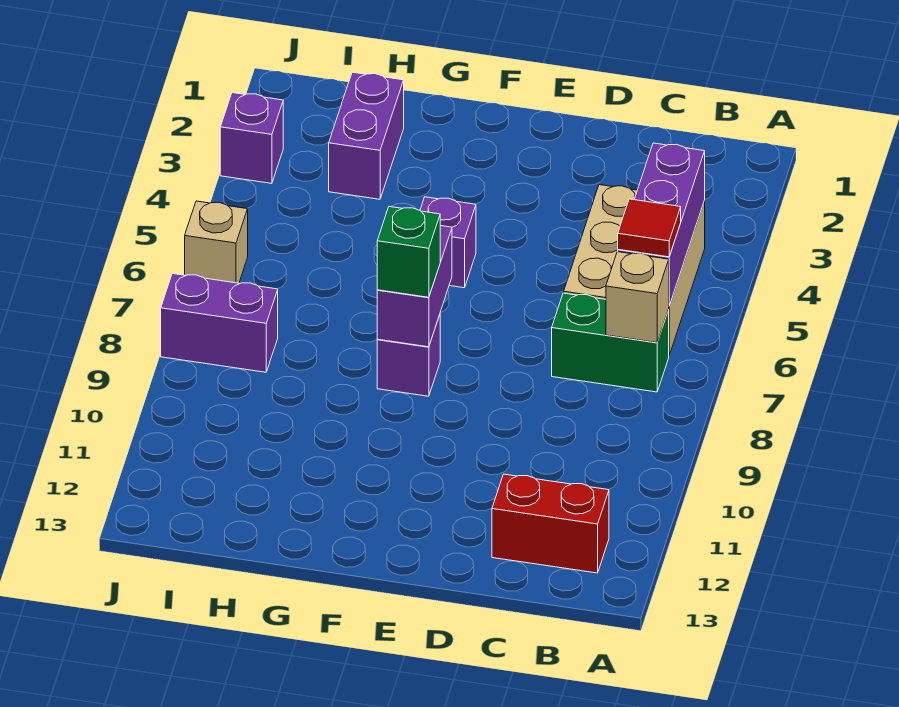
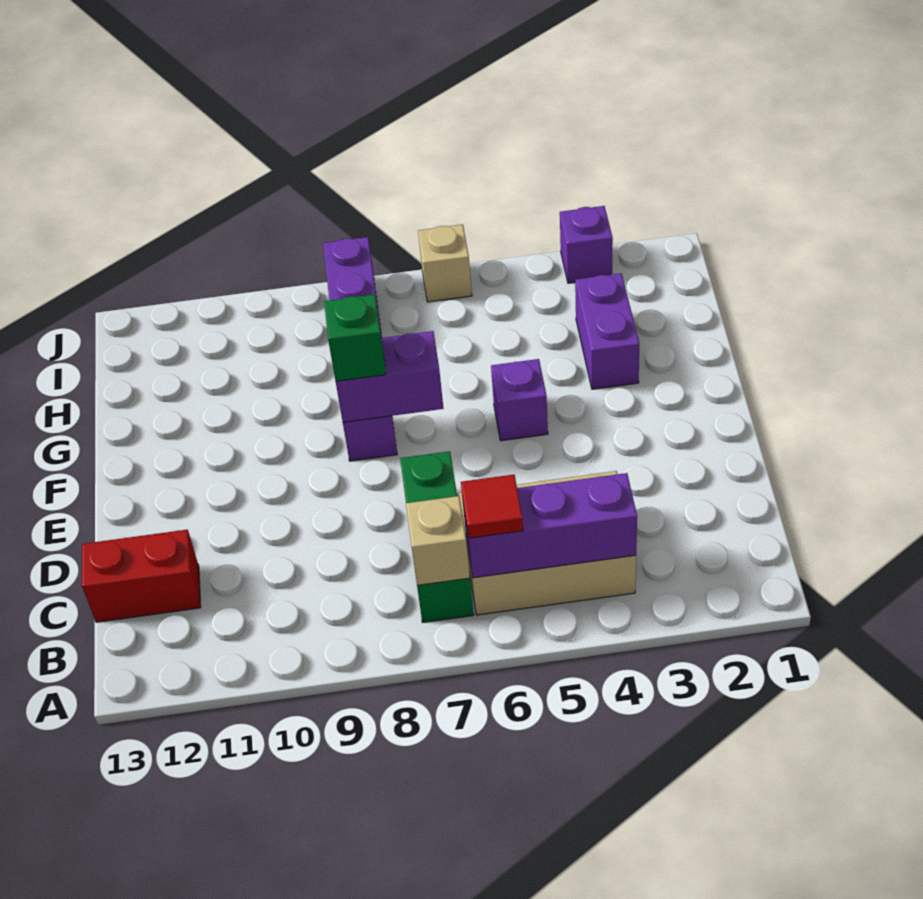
green brick B7:C7 level 1 -> green brick B7:D7 level 1
red brick B12:C12 level 1 -> red brick C12:C13 level 1
purple brick H2:H3 level 1 -> purple brick G3:H3 level 1

